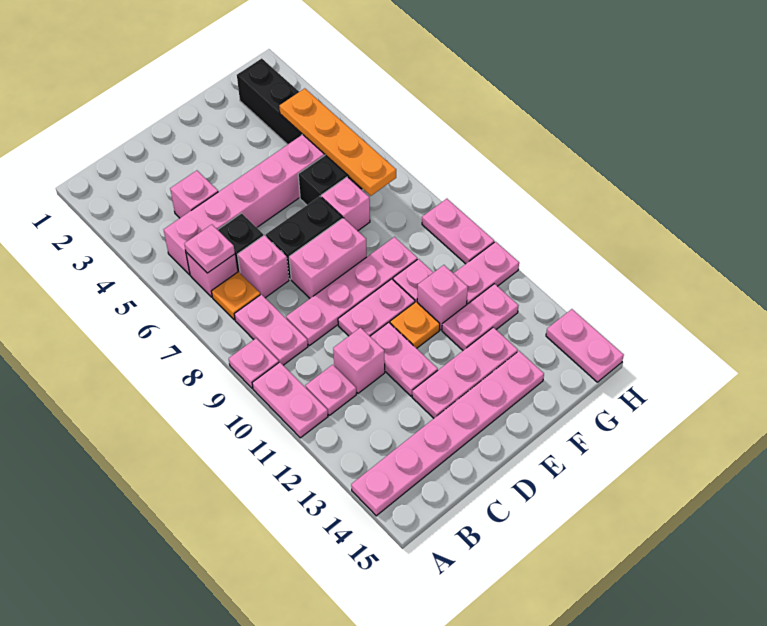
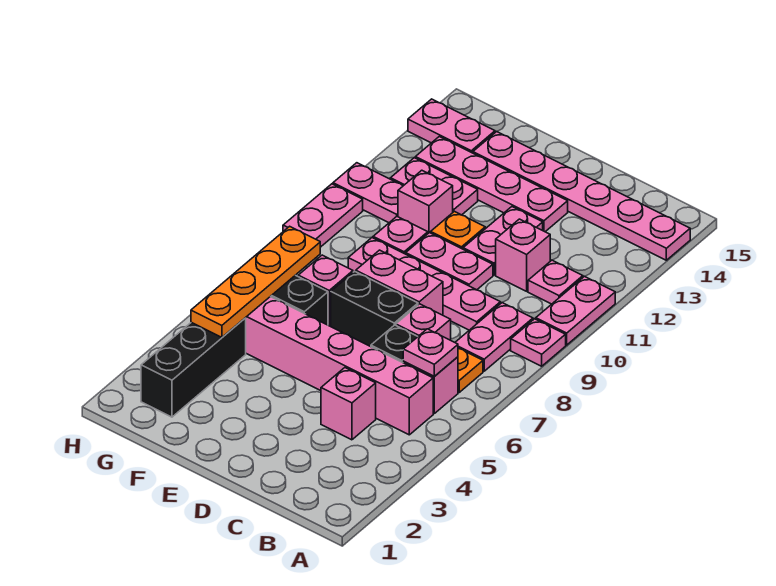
pink plate D13:F13 level 1 -> pink plate D13:G13 level 1
pink plate H14:H15 level 1 -> pink plate G14:H14 level 1

